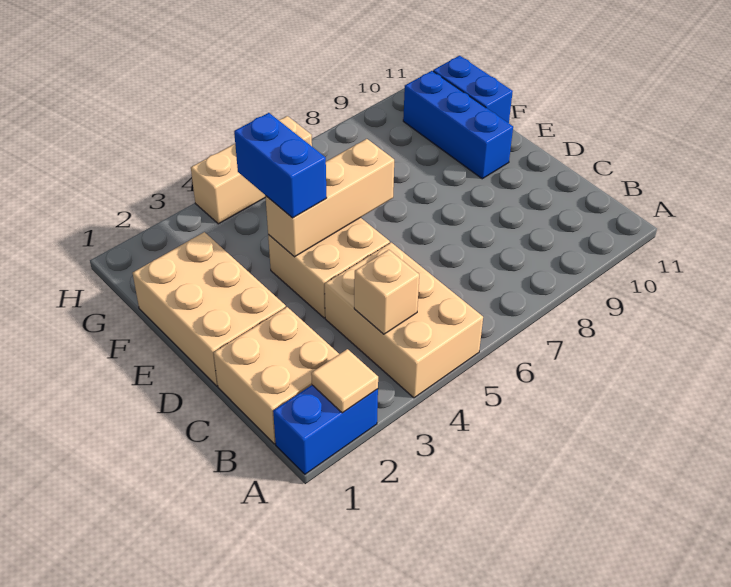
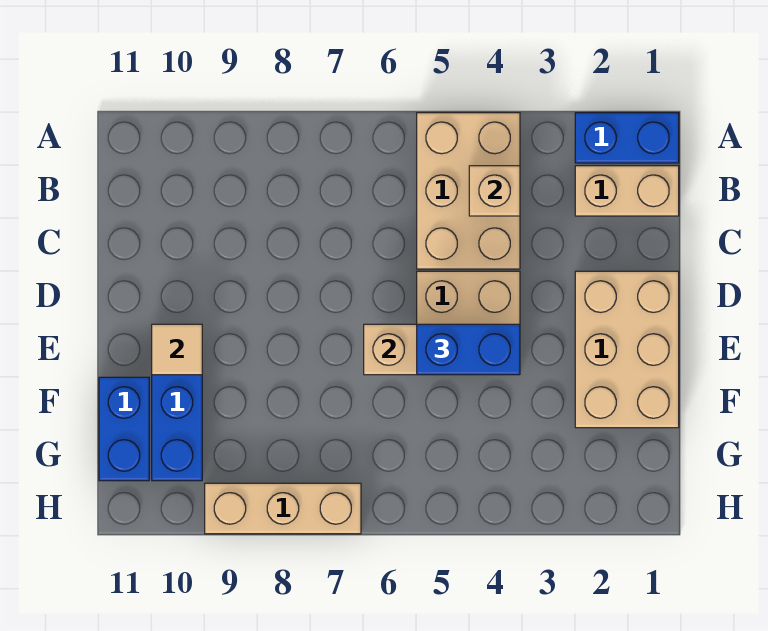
tan tile A2 level 2 -> tan tile E10 level 2
tan brick B1:C2 level 1 -> tan brick B1:B2 level 1
blue brick E4:F4 level 3 -> blue brick E4:E5 level 3
tan brick H4:H6 level 1 -> tan brick H7:H9 level 1

